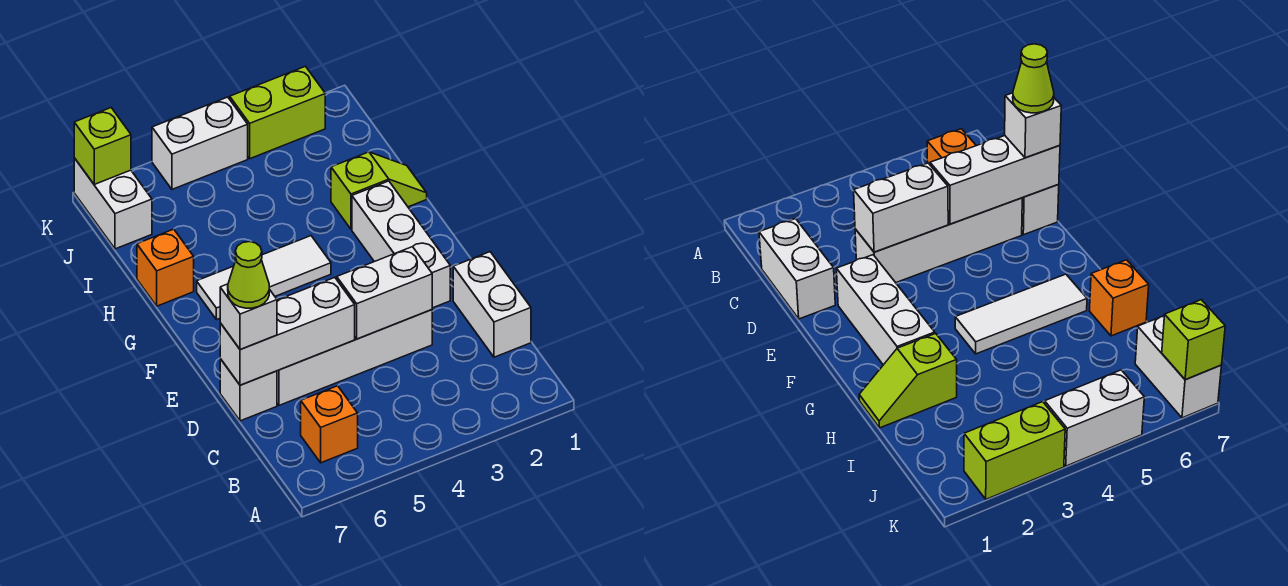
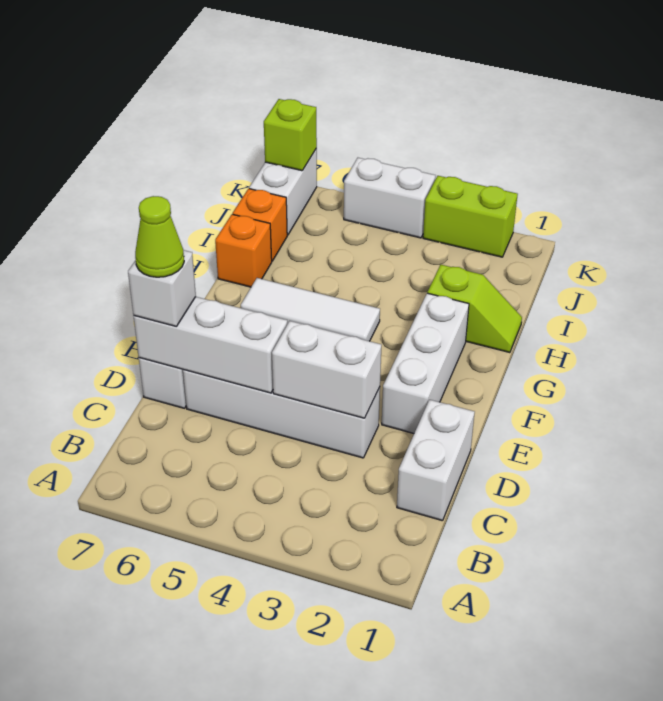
orange brick B6 level 1 -> orange brick I7 level 1

